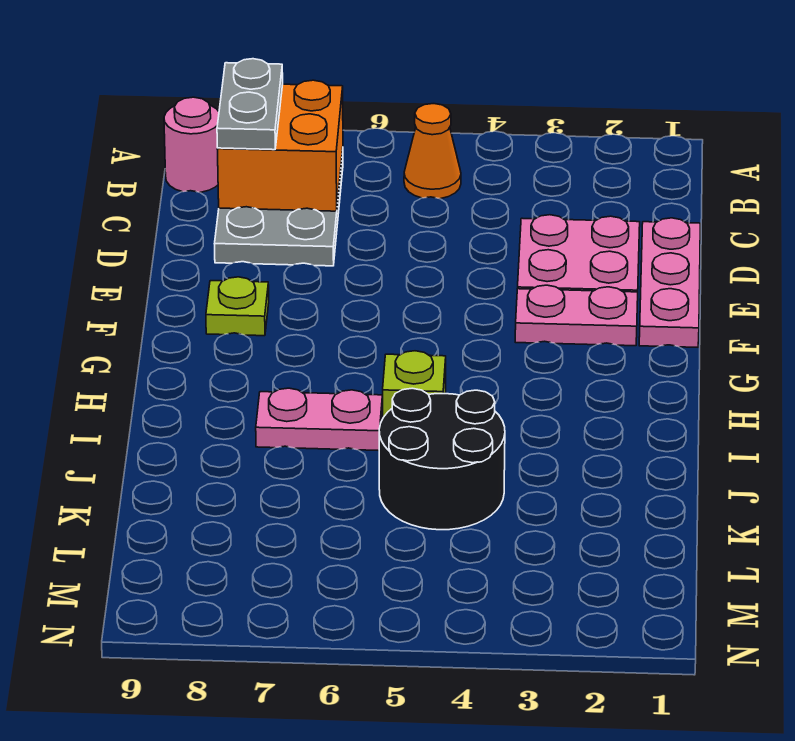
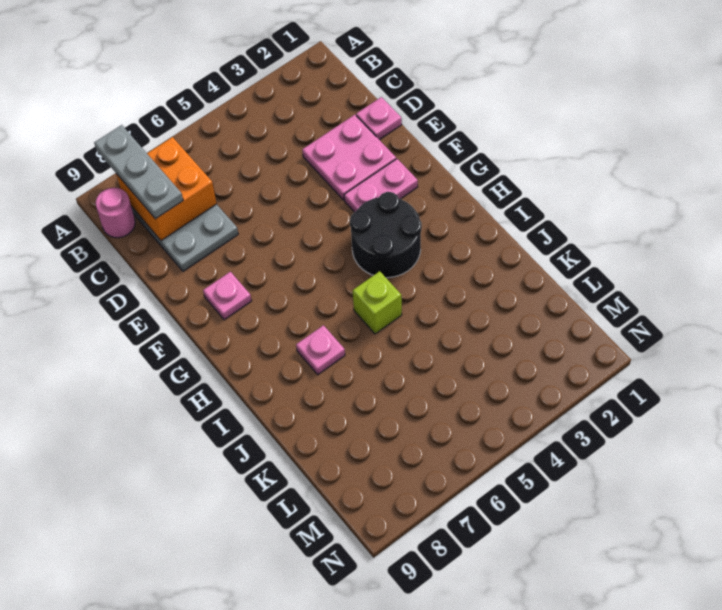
orange cone B5 level 1 -> none
grey plate B8:C8 level 3 -> grey plate A8:C8 level 3
pink plate D1:F1 level 1 -> pink plate D1 level 1
lime plate F8 level 1 -> pink plate F8 level 1
pink plate I6:I7 level 1 -> pink plate I7 level 1
black round brick J4:K5 level 1 -> black round brick G3:H4 level 1

